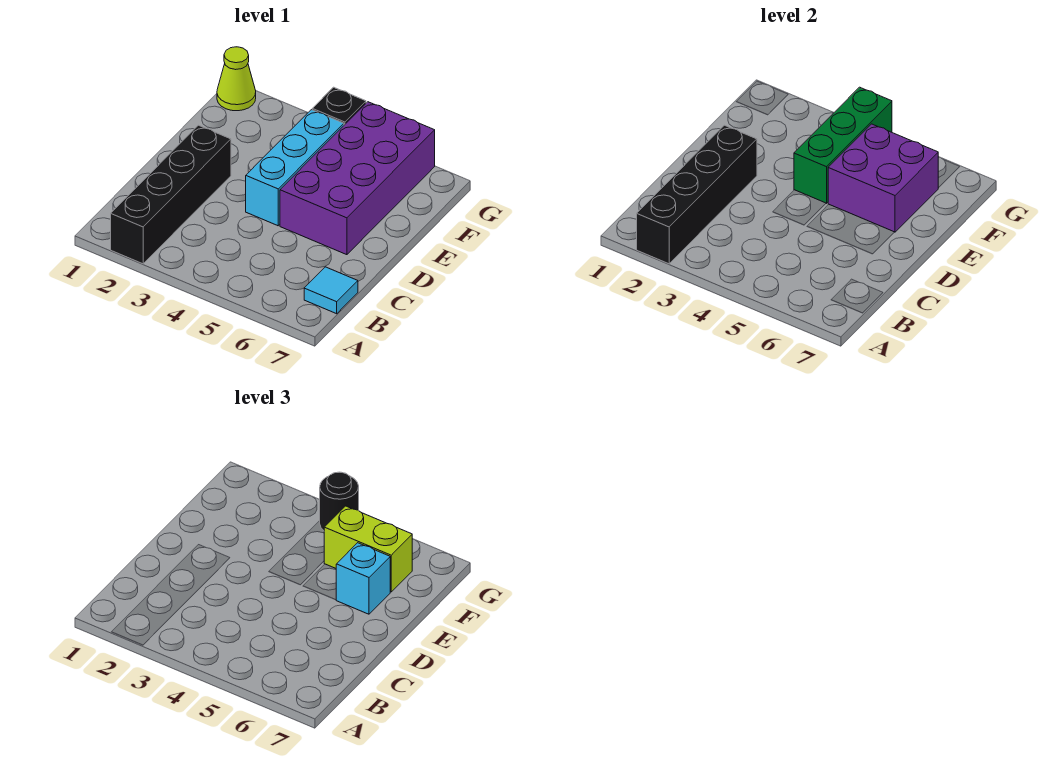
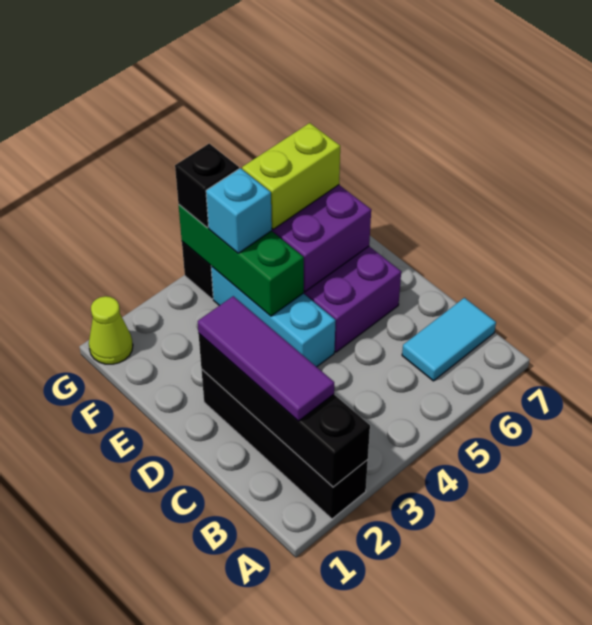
none -> purple tile B2:D2 level 3
cyan tile B7 level 1 -> cyan tile B6:B7 level 1
cyan brick E6 level 3 -> cyan brick F4 level 3
black round brick G4 level 3 -> black brick G4 level 3

